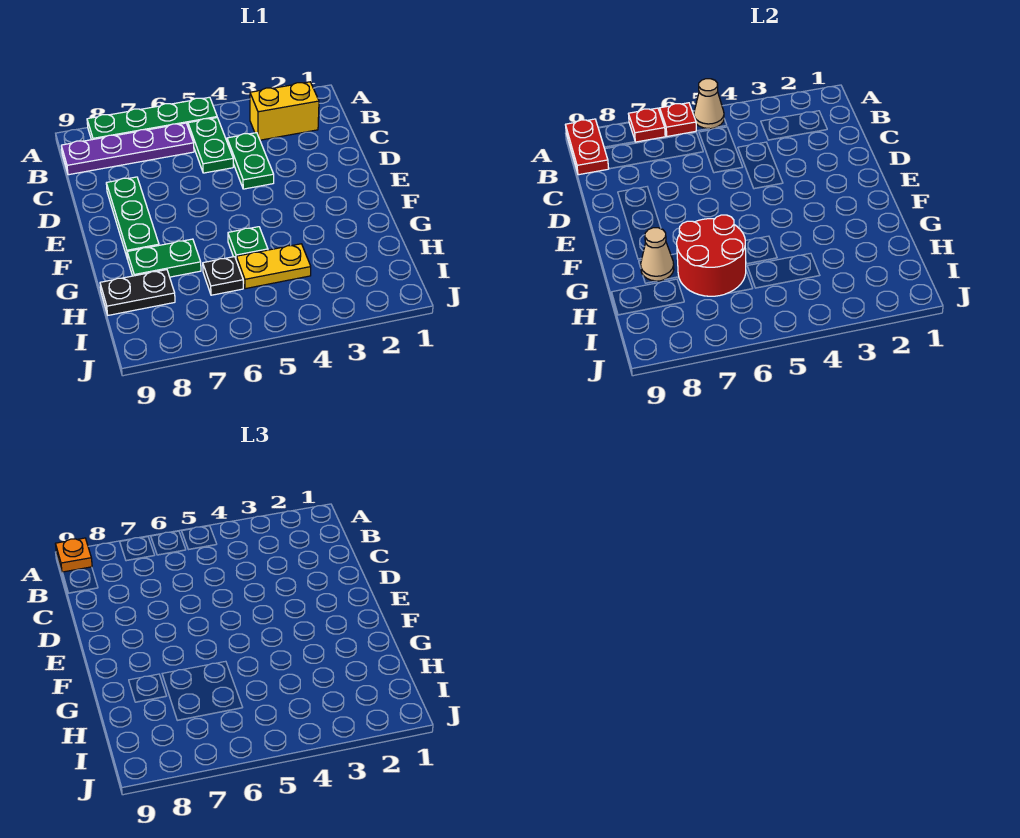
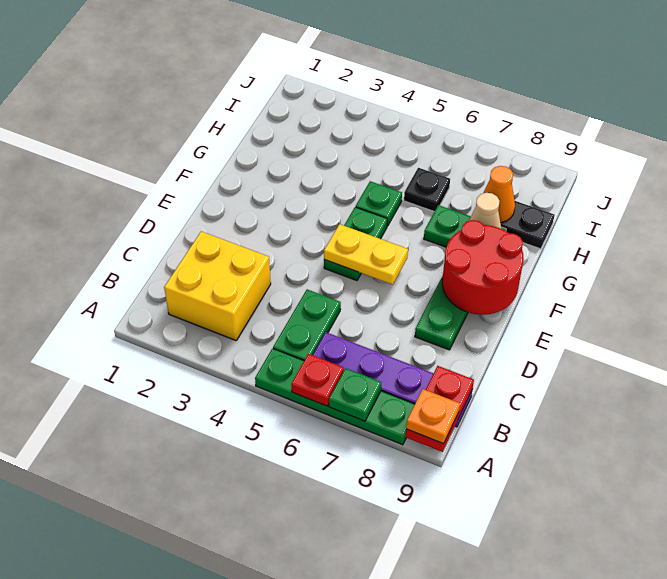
tan cone A5 level 2 -> none
red plate A7 level 2 -> green plate A7 level 2
yellow brick B2:B3 level 1 -> yellow brick B2:C3 level 1
green plate C4:D4 level 1 -> green plate E5:F5 level 1
red round brick G6:H7 level 2 -> red round brick E8:F9 level 2
yellow plate H4:H5 level 1 -> yellow plate E5:E6 level 2
none -> orange cone H8 level 2

